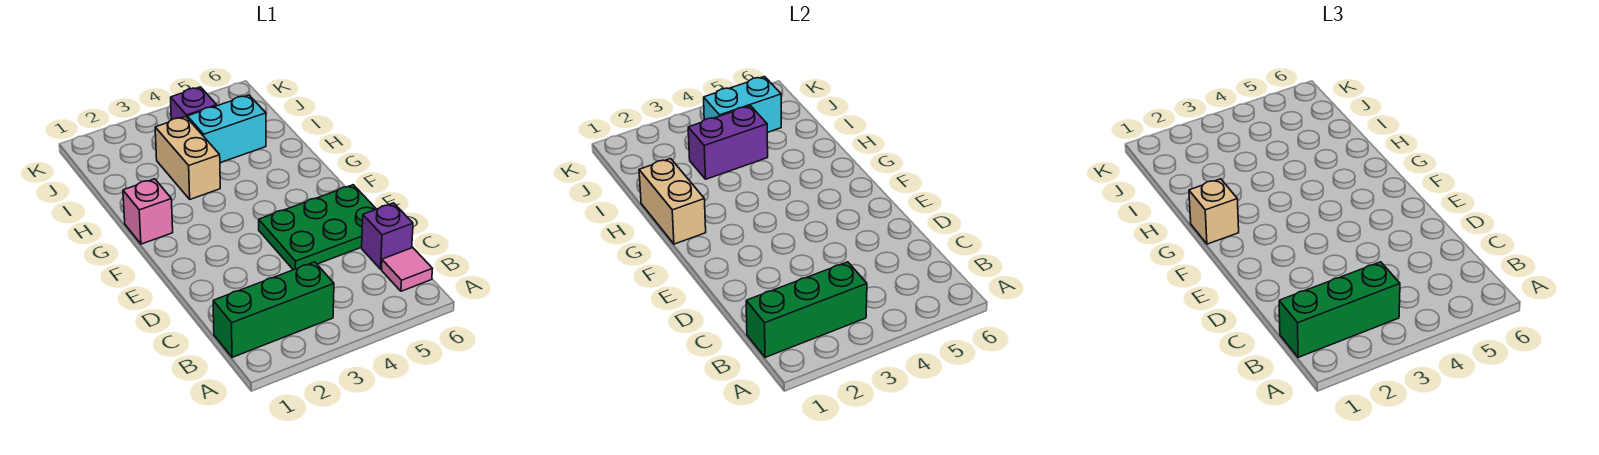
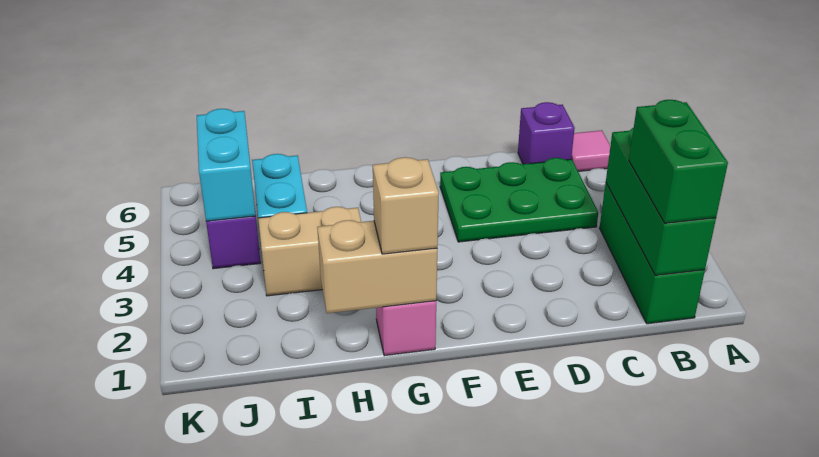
green brick B1:B3 level 3 -> green brick B1:B2 level 3
green plate D4:E6 level 1 -> green plate C4:E5 level 1
purple brick I3:I4 level 2 -> none

